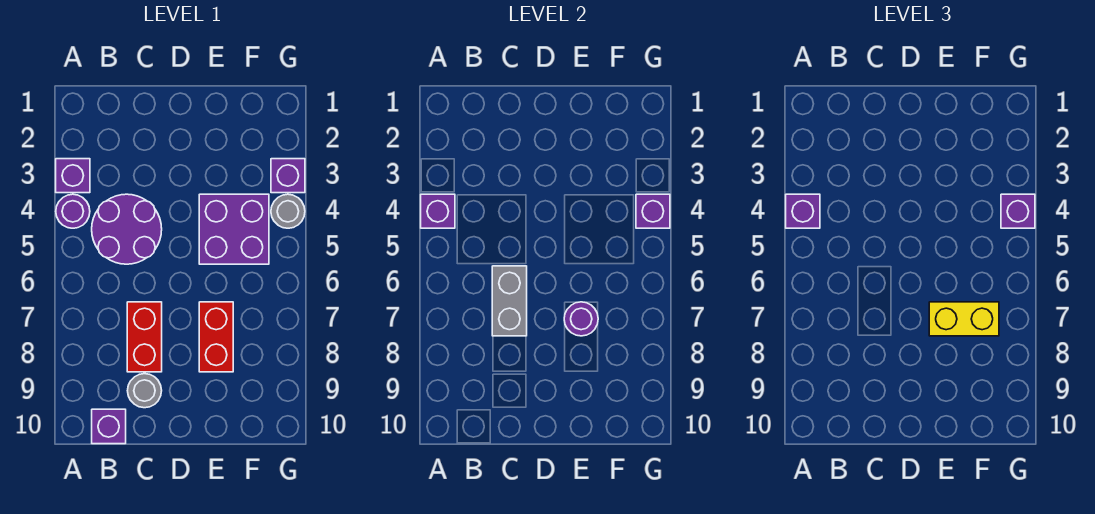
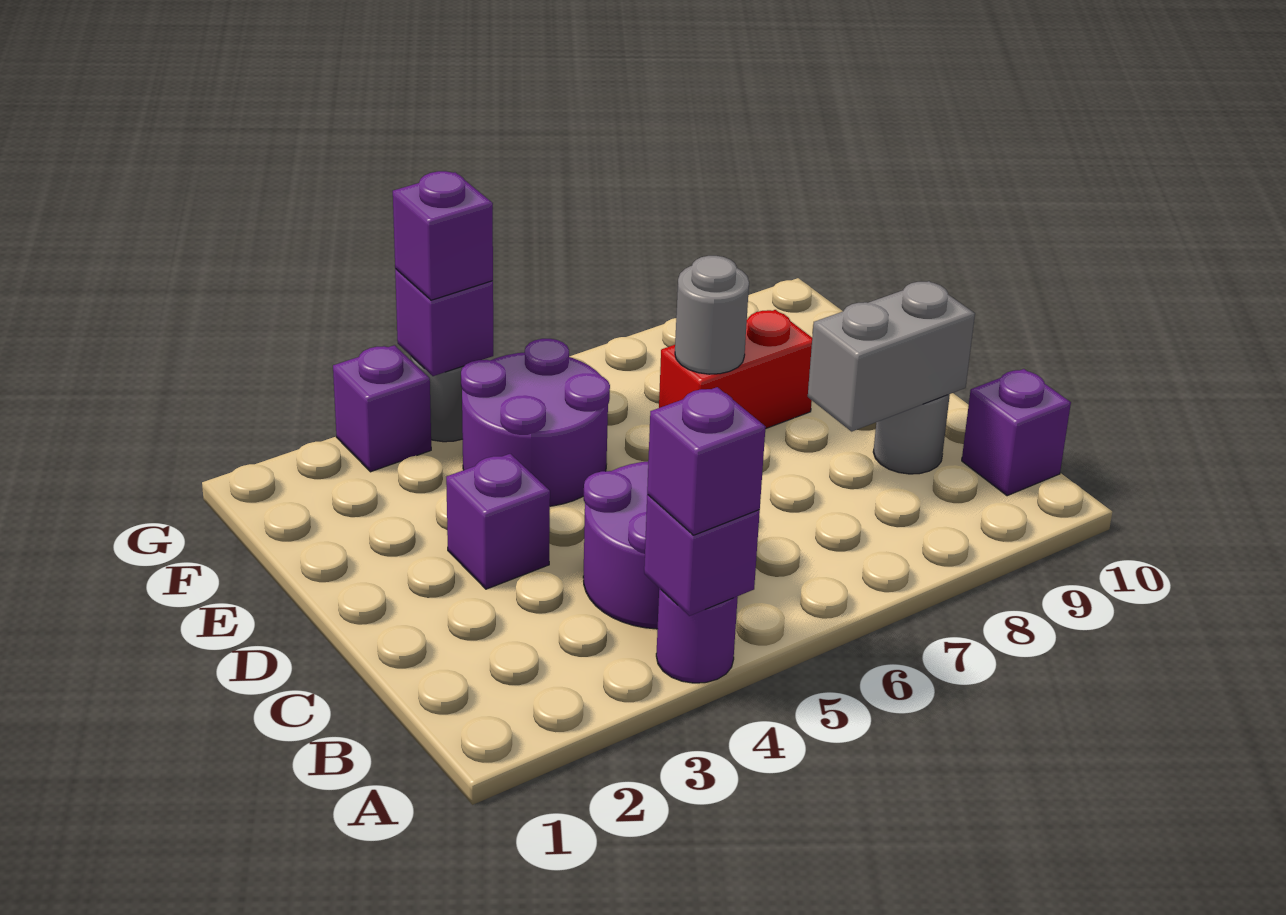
purple brick A3 level 1 -> purple brick D3 level 1
grey brick C6:C7 level 2 -> grey brick C8:C9 level 2
red brick C7:C8 level 1 -> none
purple brick E4:F5 level 1 -> purple round brick E4:F5 level 1
purple round brick E7 level 2 -> grey round brick E7 level 2
yellow brick E7:F7 level 3 -> none

